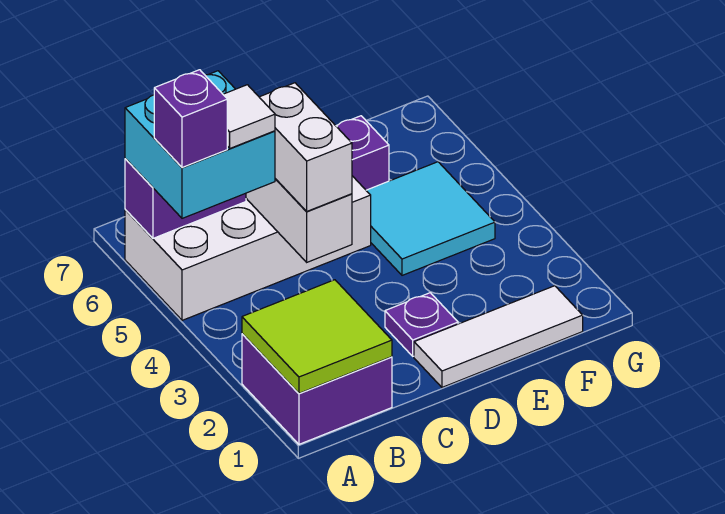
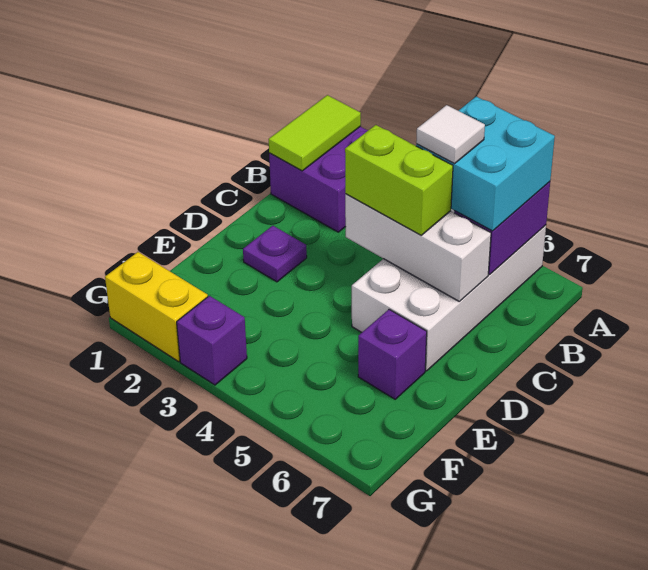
lime tile A1:B2 level 2 -> lime tile A1:B1 level 2
purple brick A5 level 4 -> purple brick G3 level 1
white brick C4:C5 level 3 -> lime brick C4:C5 level 3
white tile D1:F1 level 1 -> none
cyan tile E4:F5 level 1 -> none
none -> yellow brick G1:G2 level 1

